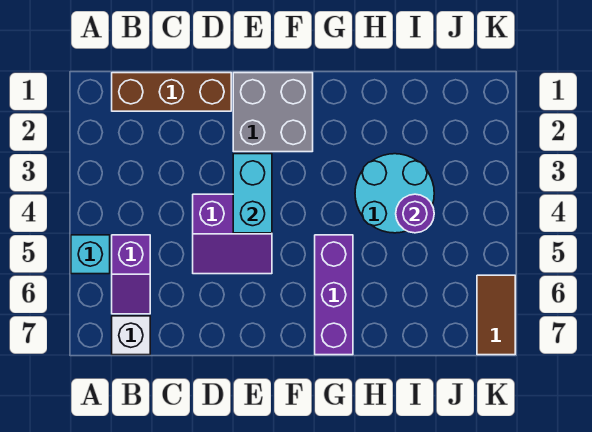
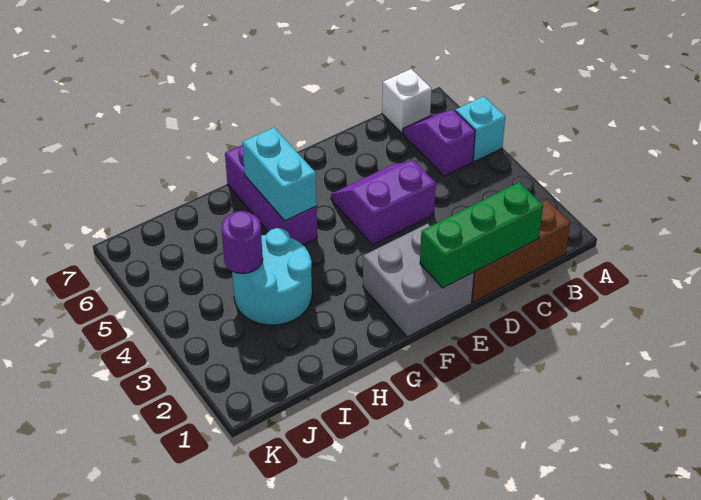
none -> green brick C1:E1 level 2
cyan brick E3:E4 level 2 -> cyan brick G5:G6 level 2
brown tile K6:K7 level 1 -> none

